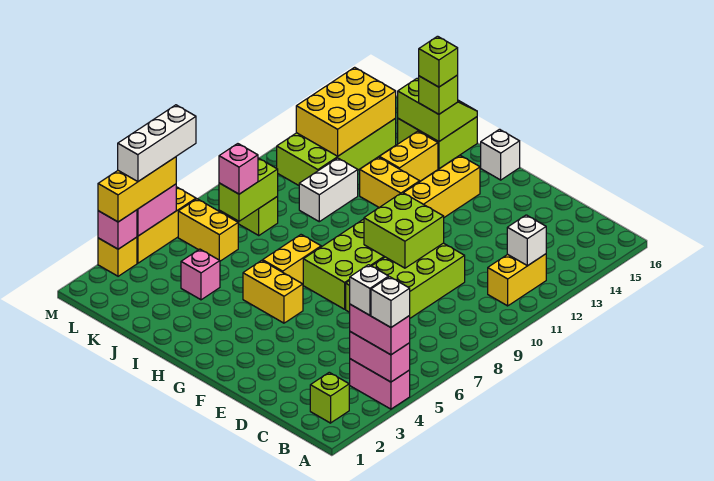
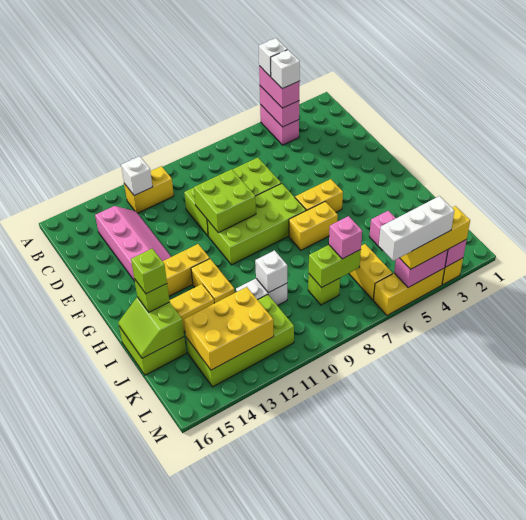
lime brick B2 level 1 -> none
none -> pink slope C13:F14 level 1 top 14
yellow brick G5:H5 level 1 -> yellow brick G5:G6 level 1
white brick G16 level 1 -> white brick J10 level 2

